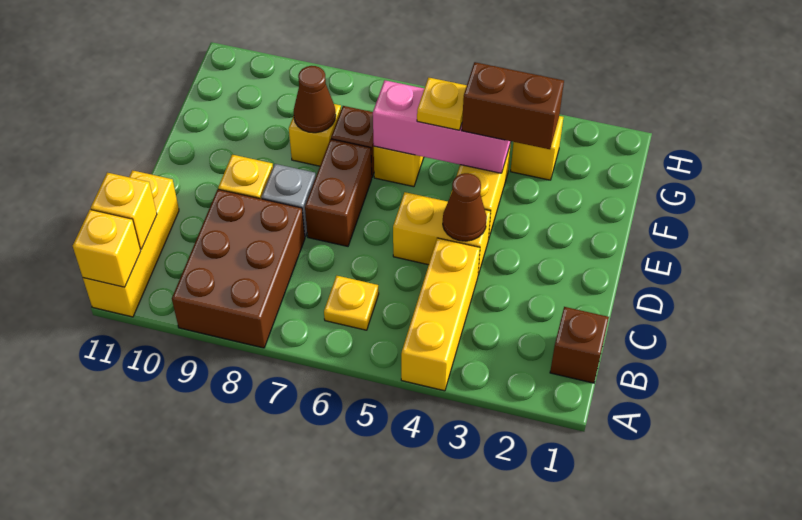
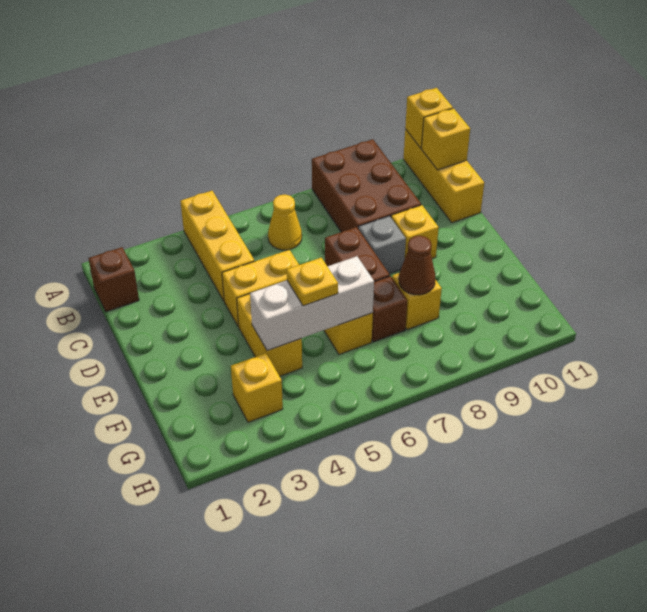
yellow plate B6 level 1 -> yellow cone B6 level 1
brown cone D4 level 2 -> none
brown brick F3:F4 level 3 -> none
pink brick F4:F6 level 2 -> white brick F4:F6 level 2

